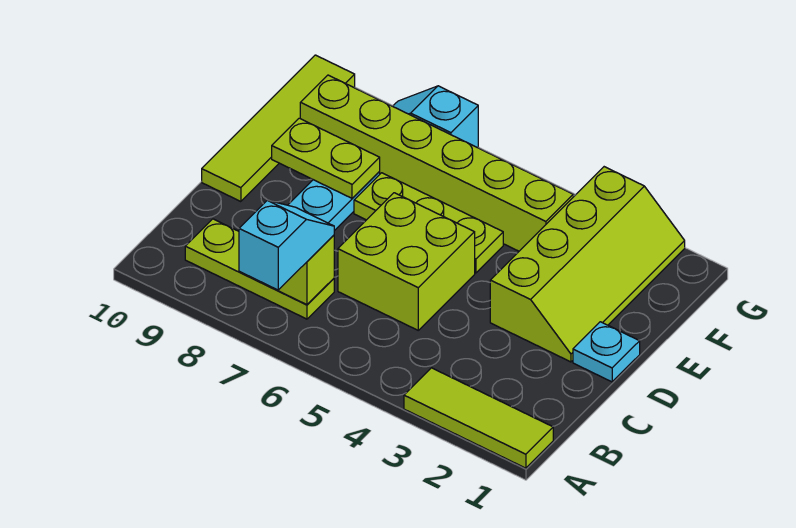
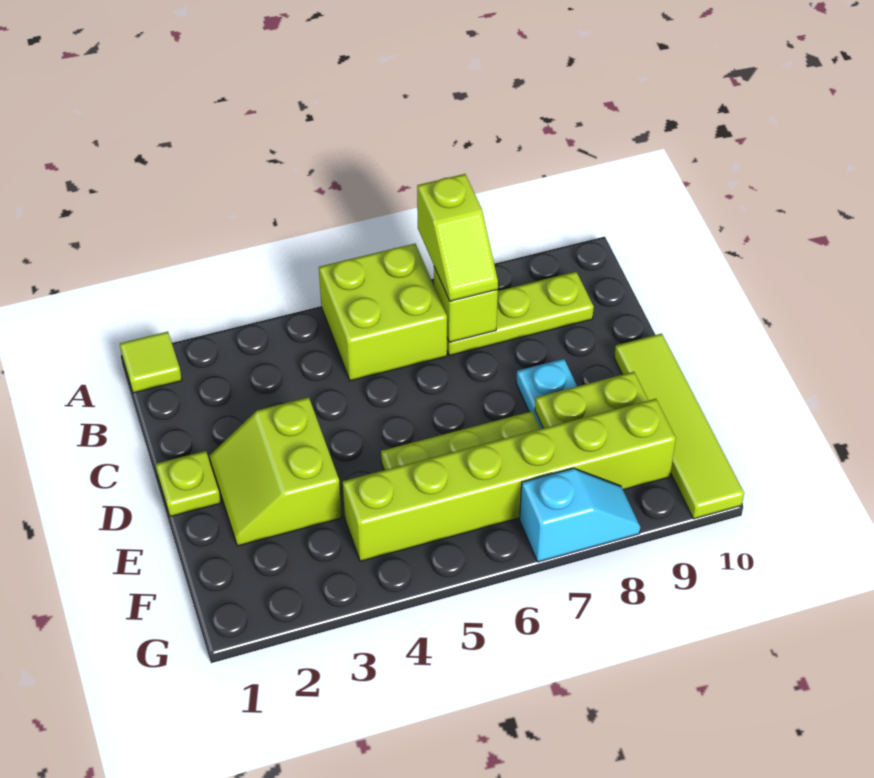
lime tile A1:A3 level 1 -> lime tile A1 level 1
cyan slope A7:B7 level 3 top A -> lime slope A7:B7 level 3 top A
lime brick C5:D6 level 1 -> lime brick A5:B6 level 1
cyan plate D1 level 1 -> lime plate D1 level 1
lime slope D2:G3 level 1 top 3 -> lime slope D2:E3 level 1 top 3

